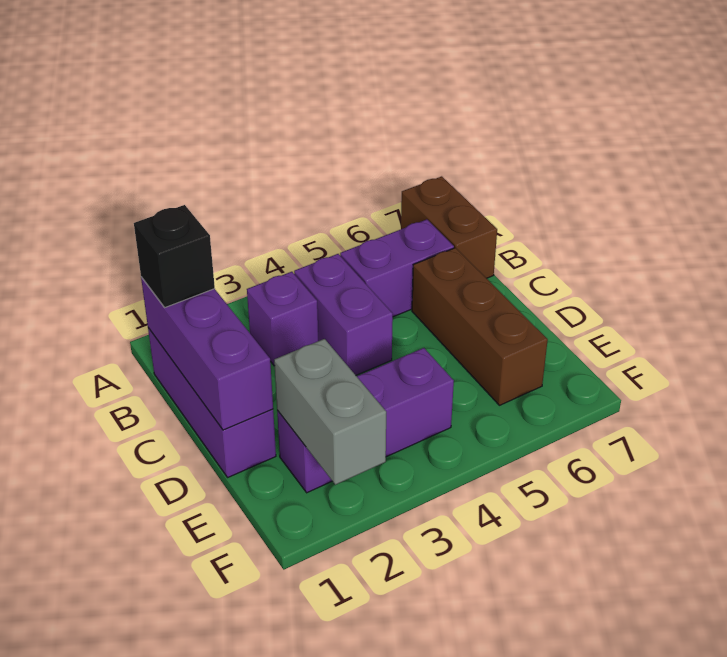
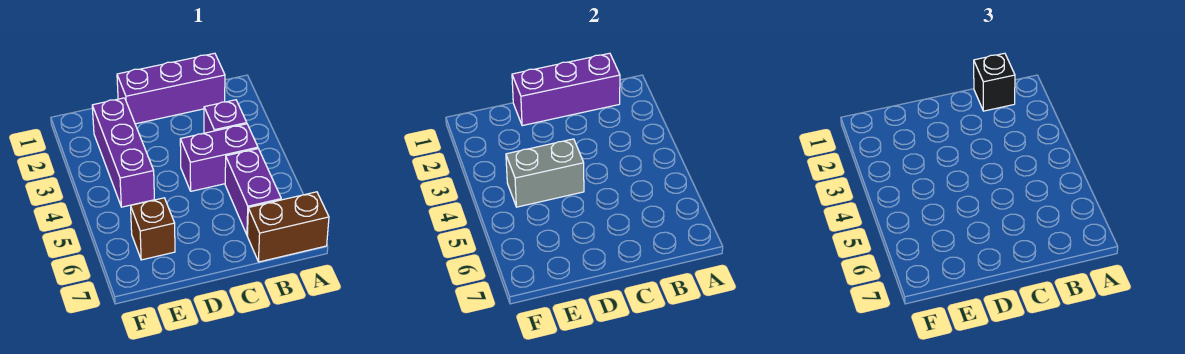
brown brick C6:E6 level 1 -> brown brick E6 level 1
grey brick E2:F2 level 2 -> grey brick D4:E4 level 2

